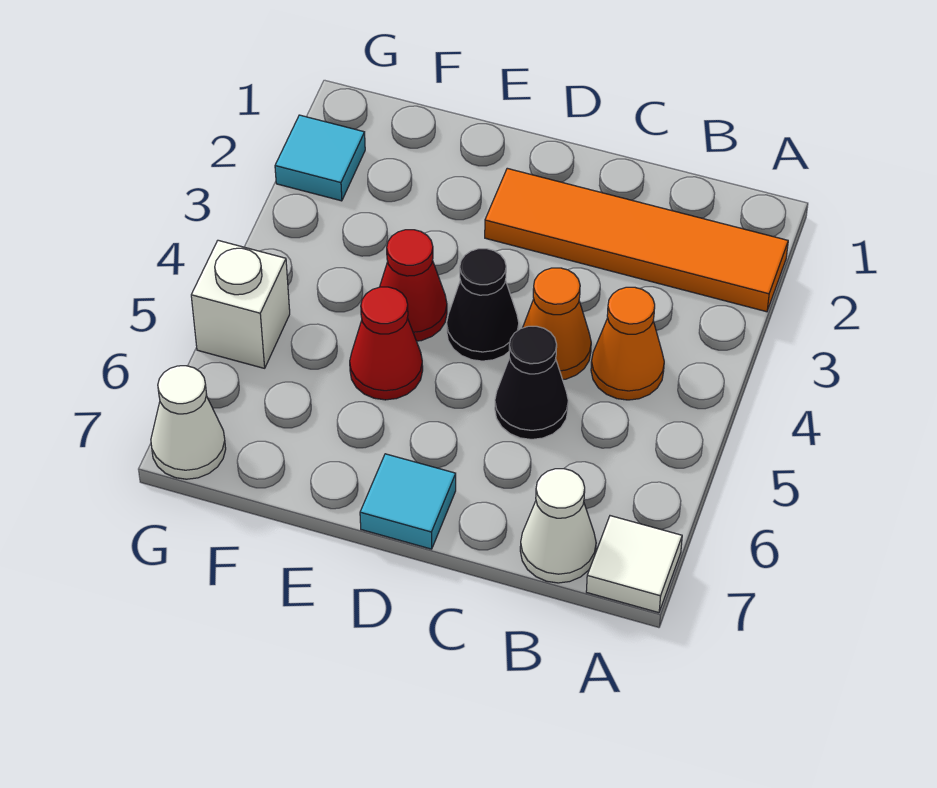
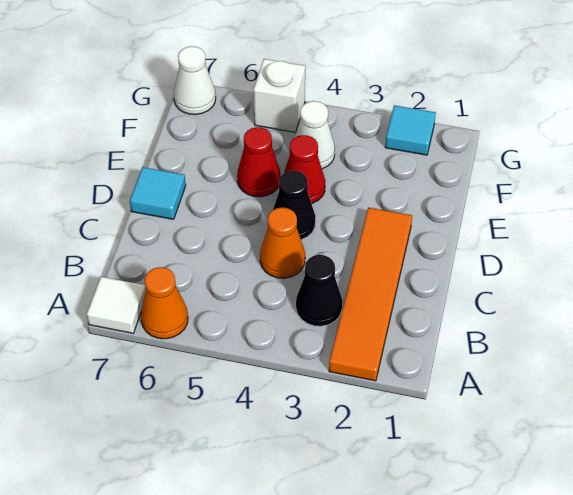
orange cone B4 level 1 -> orange cone A6 level 1
white cone B7 level 1 -> white cone F4 level 1
black cone C5 level 1 -> black cone B3 level 1

